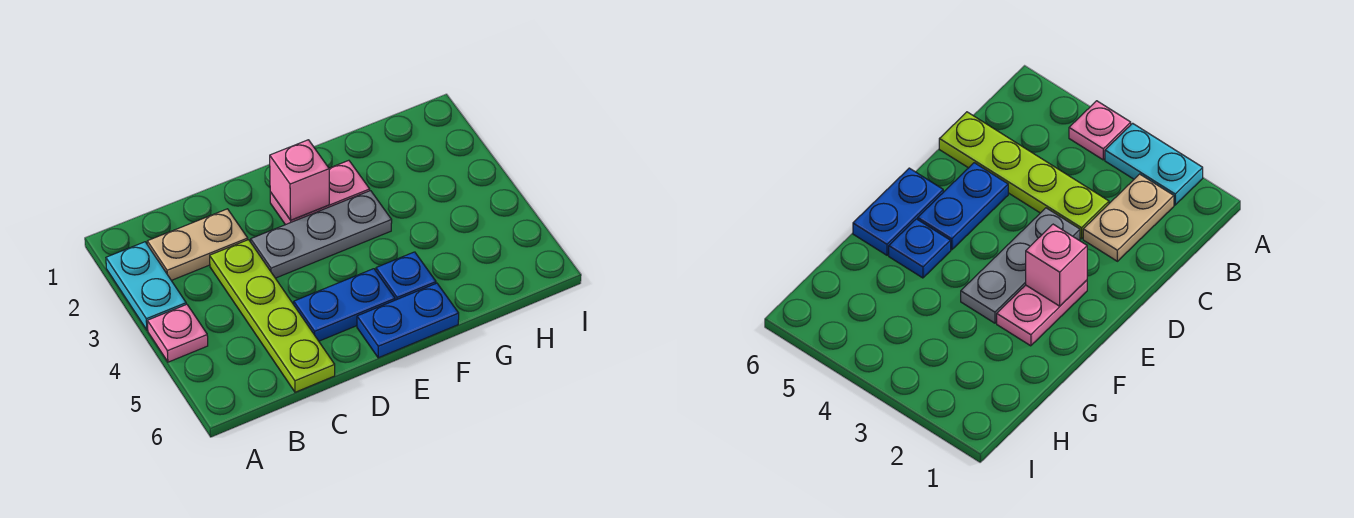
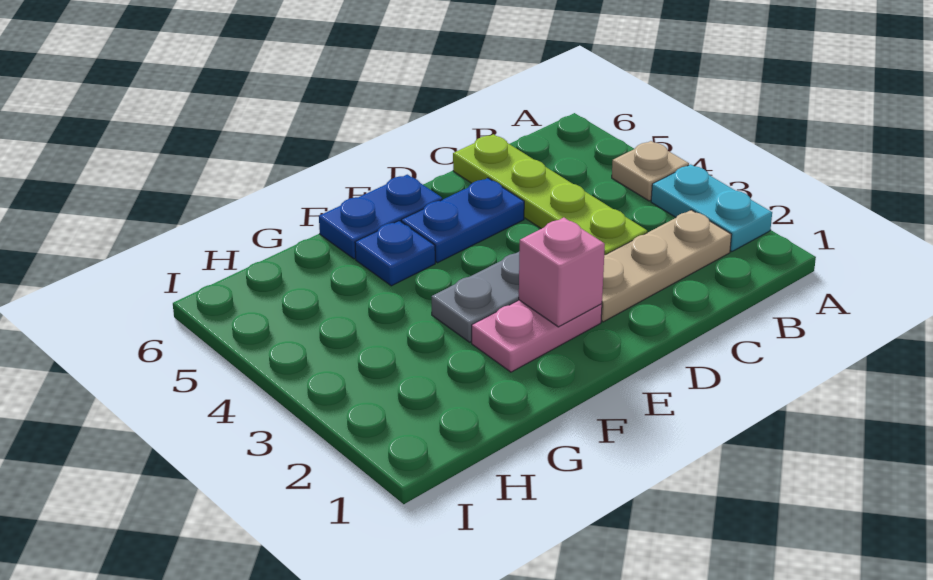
pink plate A4 level 1 -> tan plate A4 level 1
tan plate B2:C2 level 1 -> tan plate B2:D2 level 1

